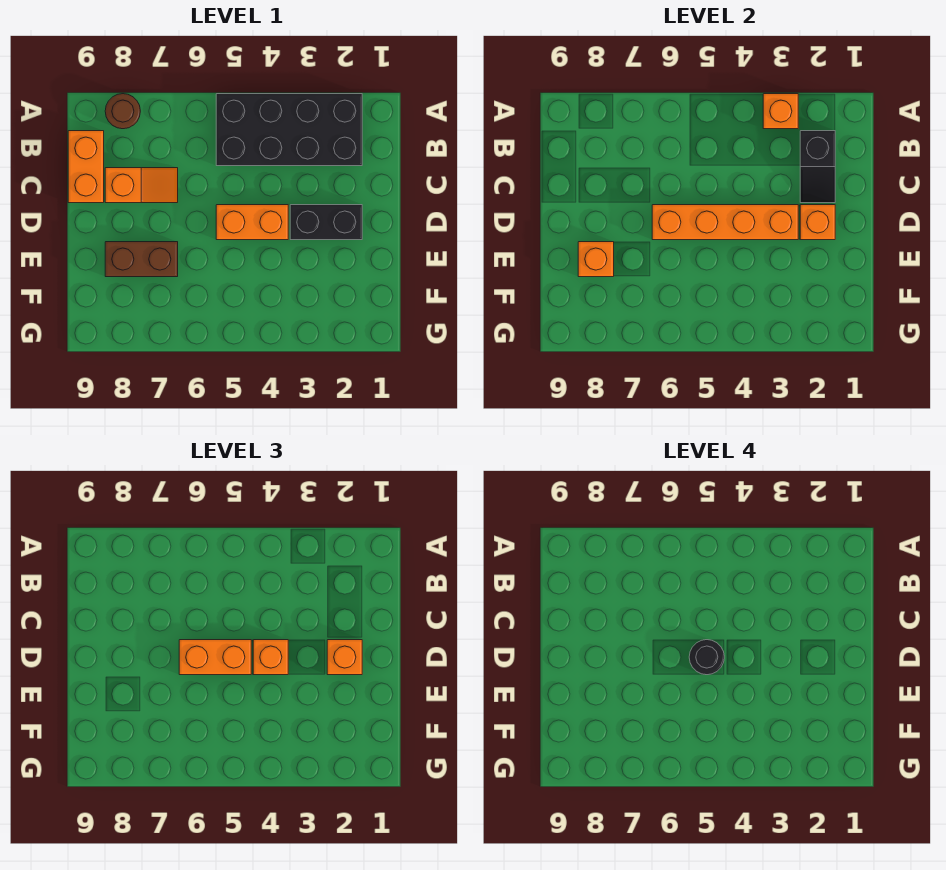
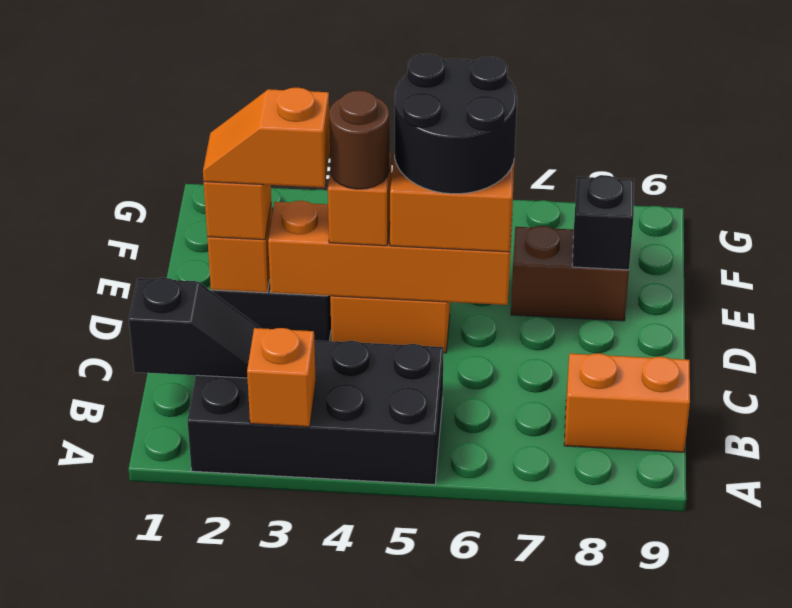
brown round brick A8 level 1 -> brown round brick D4 level 4
black slope B2:C2 level 2 top B -> black slope B1:B2 level 2 top 1
orange brick B9:C9 level 1 -> orange brick B8:B9 level 1
orange slope C7:C8 level 1 top 8 -> orange slope D2:D3 level 4 top 3
black round brick D5 level 4 -> black round brick D5:E6 level 4
orange brick E8 level 2 -> black brick E8 level 2

